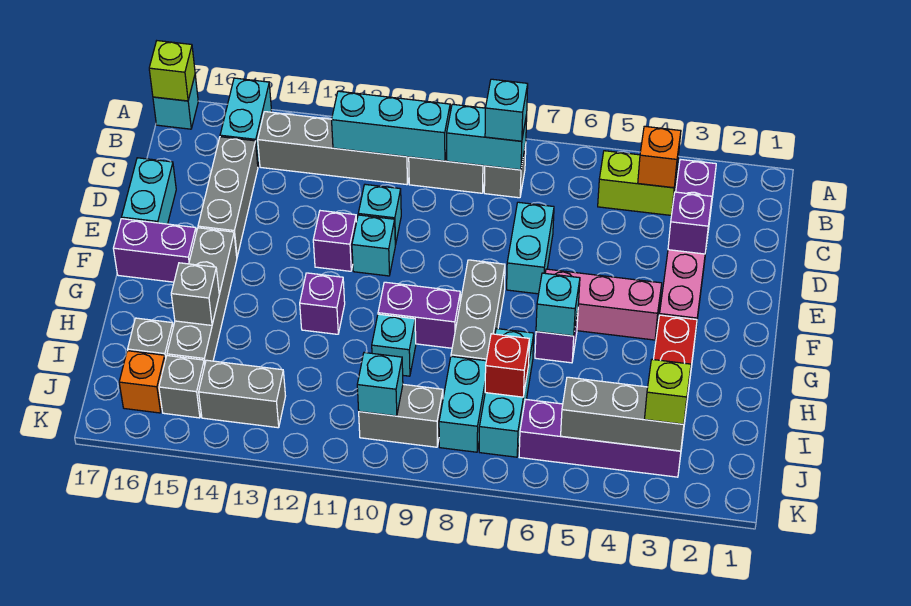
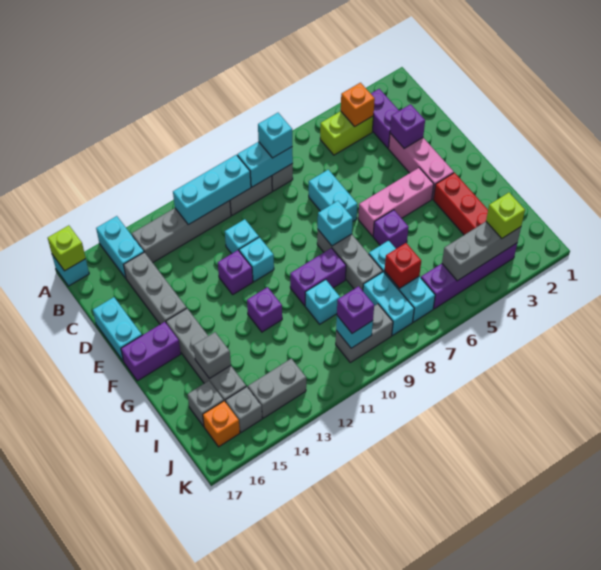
cyan brick G6 level 2 -> cyan brick F8 level 2
none -> purple brick J10 level 3

